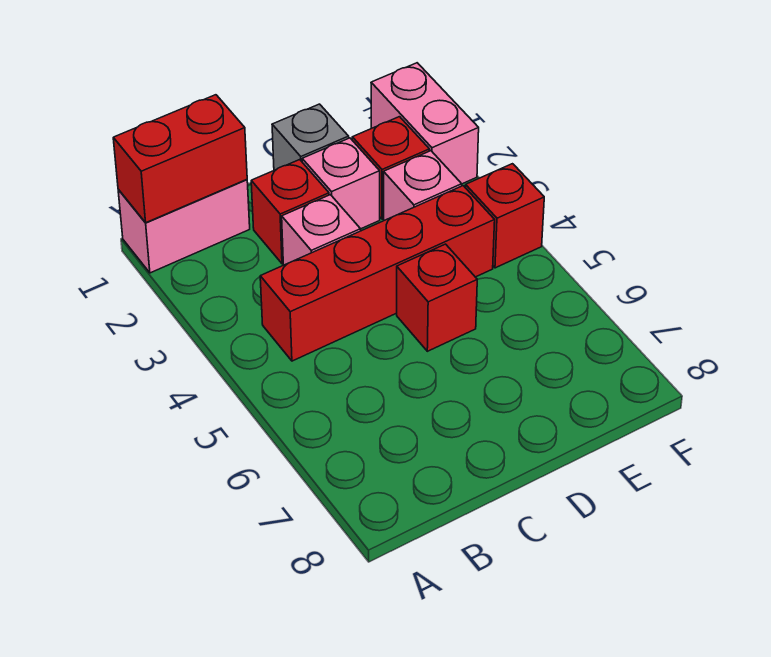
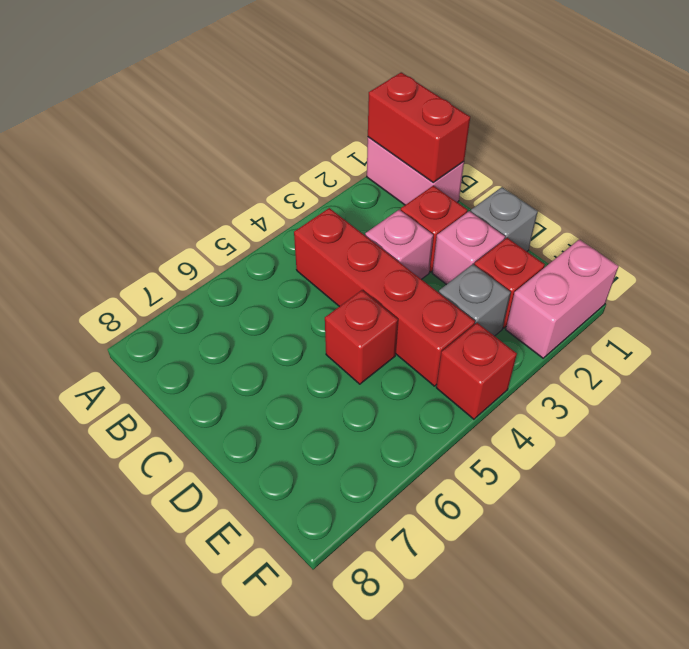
pink brick E3 level 1 -> grey brick E3 level 1

